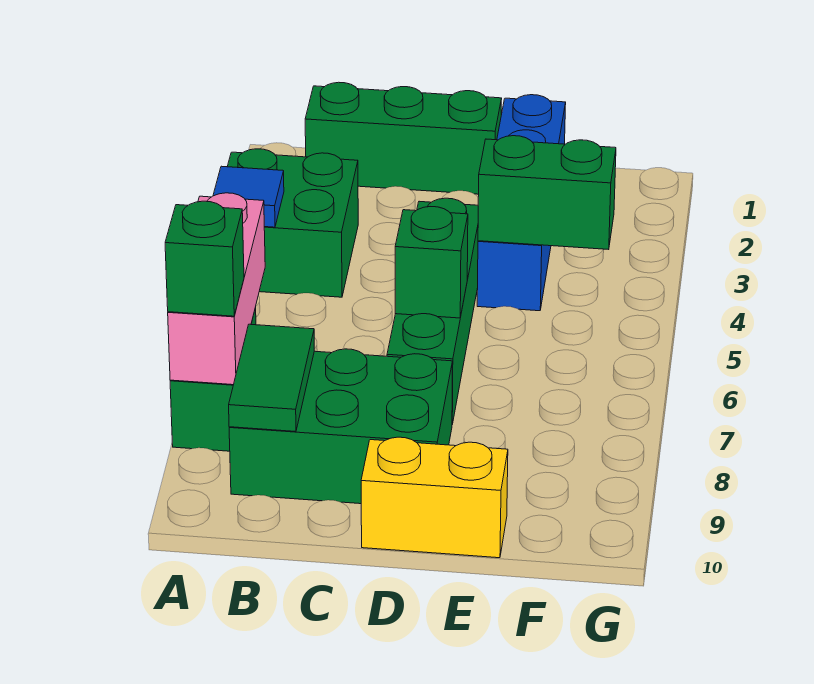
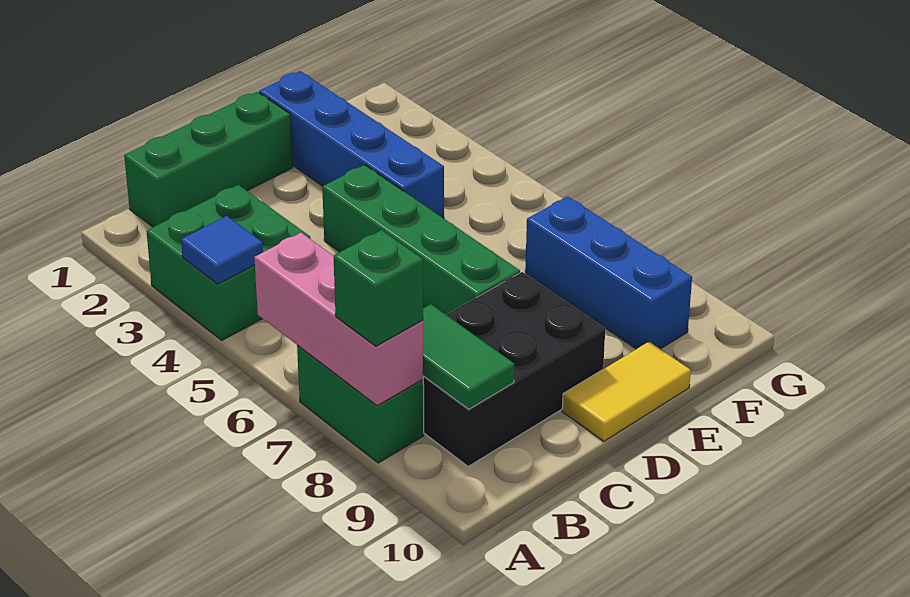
green brick B8:D9 level 1 -> black brick B8:D9 level 1
green brick D6 level 2 -> none
yellow brick D10:E10 level 1 -> yellow tile D10:E10 level 1
green brick E4:F4 level 2 -> none
none -> blue brick F7:F9 level 1

